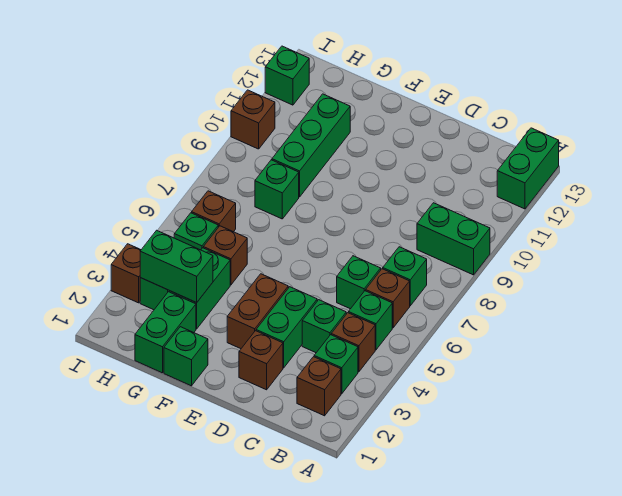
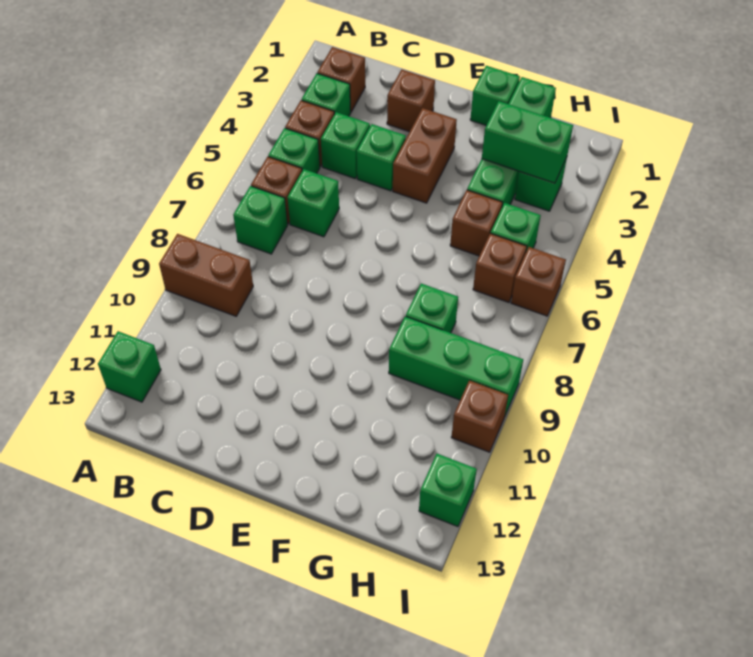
green brick A9:B9 level 1 -> brown brick A9:B9 level 1
green brick A12:A13 level 1 -> green brick A12 level 1
green brick D3:D4 level 1 -> green brick D4 level 1
green brick G9:G11 level 1 -> green brick G9:I9 level 1
brown brick I3 level 1 -> brown brick I6 level 1

